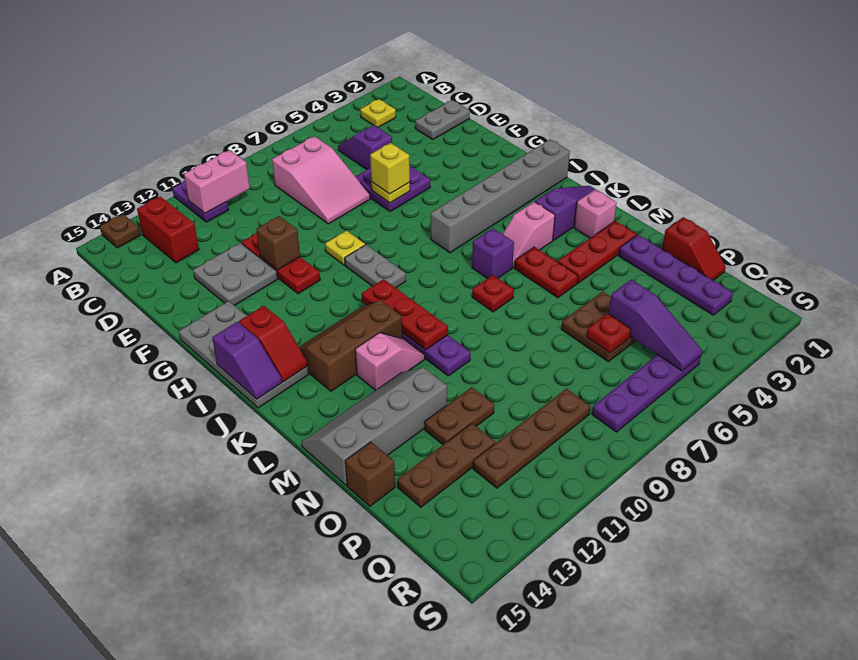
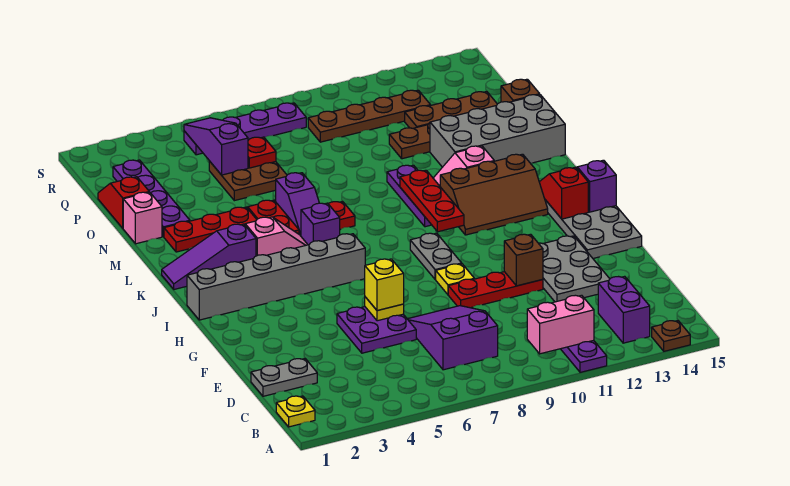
yellow plate B3 level 1 -> yellow plate B1 level 1
red brick B13:C13 level 1 -> purple brick B13:C13 level 1
purple slope C5:D5 level 1 top D -> purple slope L6:M6 level 1 top M
pink slope C7:E8 level 1 top C -> purple slope C7:E8 level 1 top C
red plate E11:G11 level 1 -> red plate F9:F11 level 1
grey plate E12:F13 level 1 -> grey plate E12:G13 level 1
pink brick L2 level 1 -> pink brick N1 level 1
grey slope M12:N15 level 1 top N -> grey brick M12:N15 level 1

